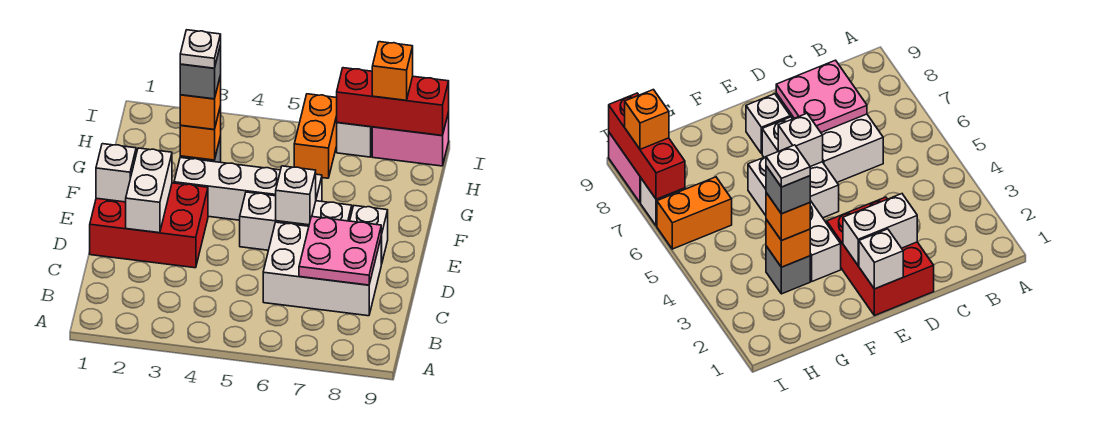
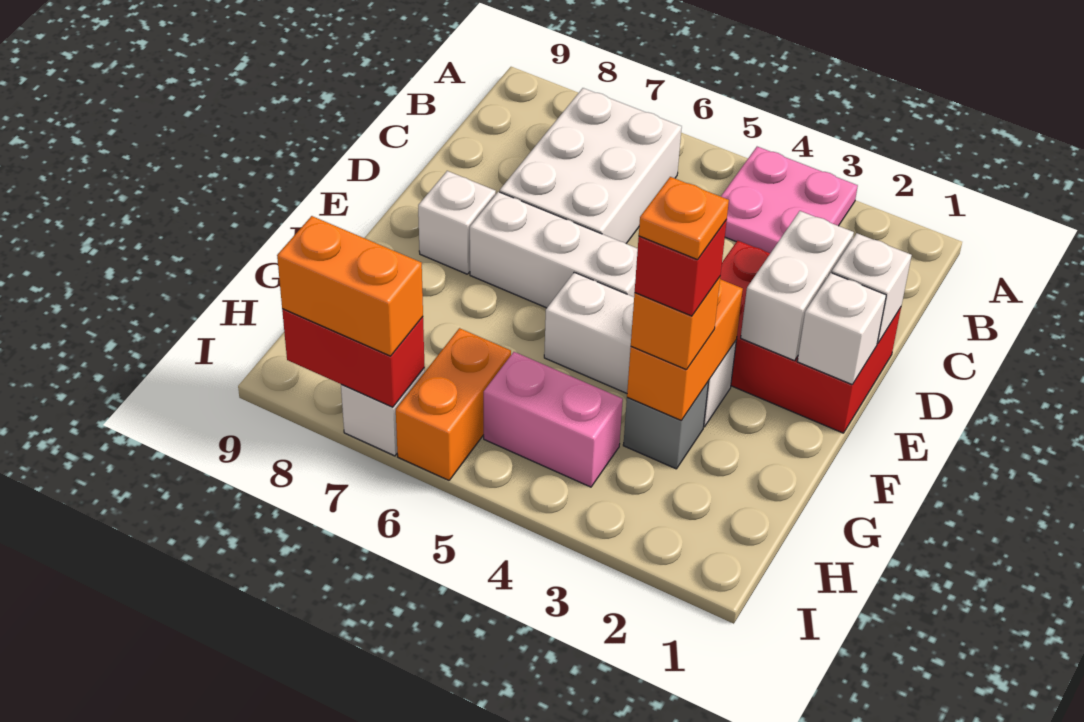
white brick C6:D8 level 1 -> white brick B6:D7 level 1
pink plate C7:D8 level 2 -> pink plate A3:B4 level 1
white brick E6 level 2 -> white brick D1 level 2
white brick F3:F6 level 1 -> white brick F3:F5 level 1
orange brick G3 level 2 -> orange brick F3:G3 level 2
grey brick G3 level 4 -> red brick G3 level 4
white plate G3 level 5 -> orange plate G3 level 5
red brick I7:I9 level 2 -> red brick I7:I8 level 2
pink brick I8:I9 level 1 -> pink brick H4:H5 level 1
orange brick I8 level 3 -> orange brick I7:I8 level 3

